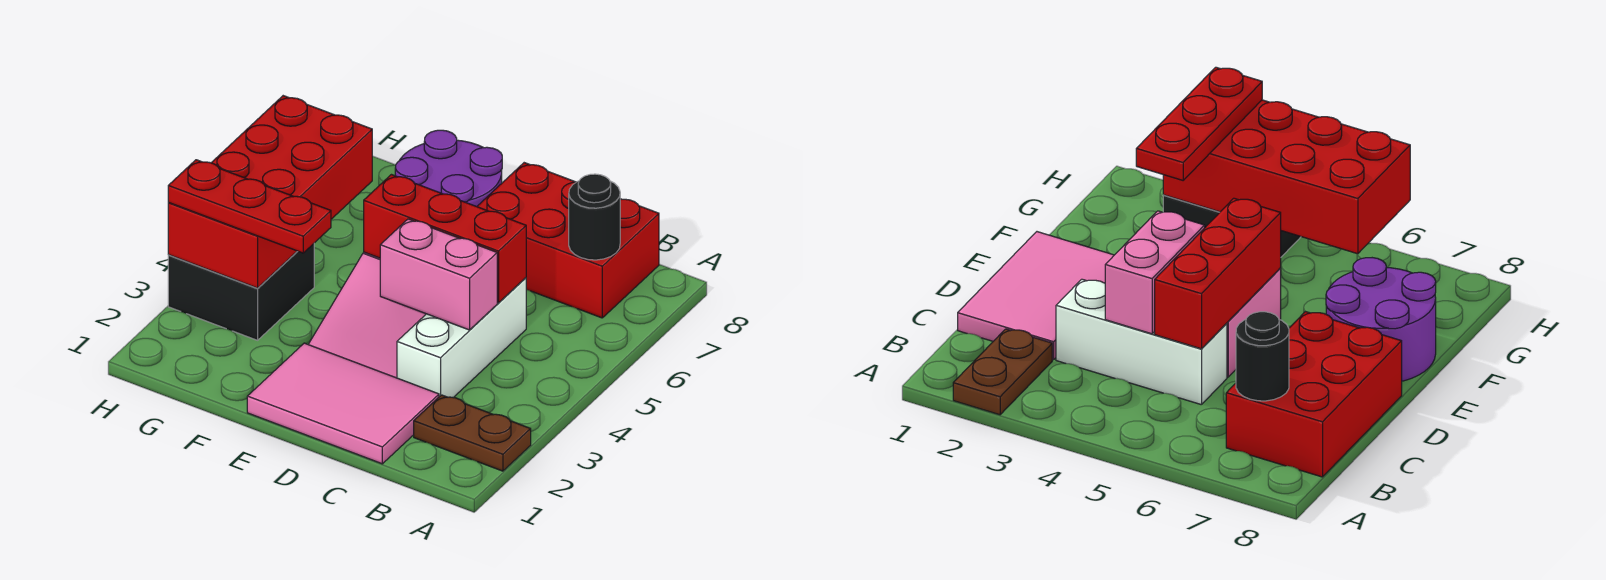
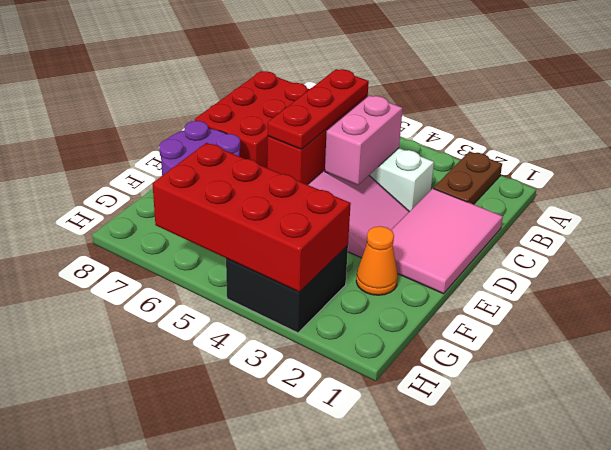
black round brick B7 level 2 -> none
none -> orange cone F2 level 1
red plate F3:H3 level 3 -> red plate C5:E5 level 3

